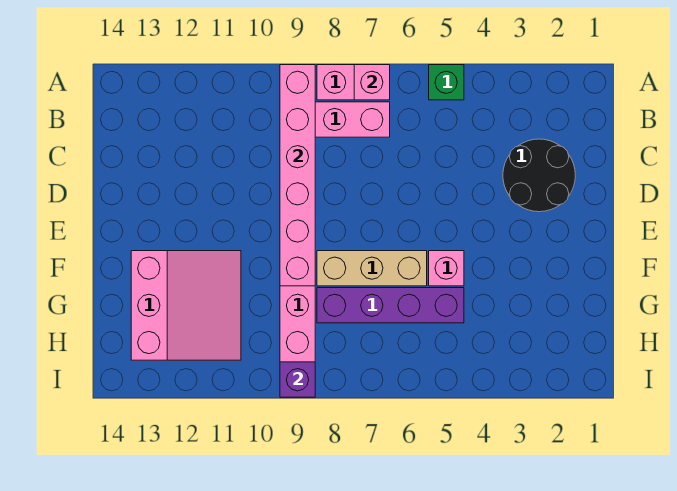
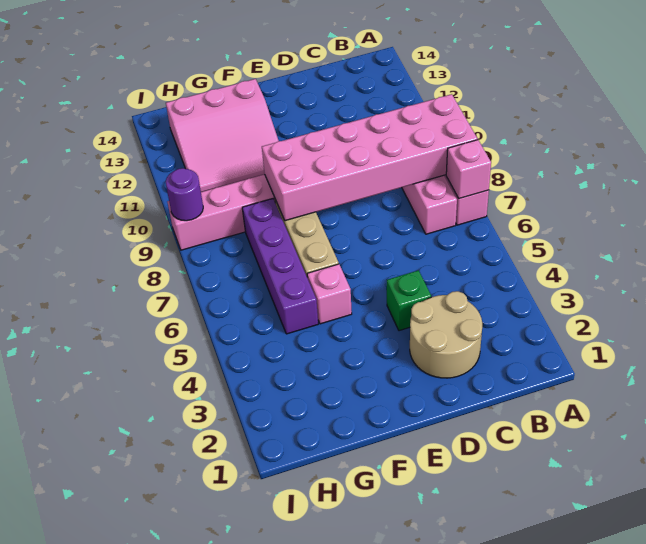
green brick A5 level 1 -> green brick D4 level 1
pink brick A9:F9 level 2 -> pink brick A8:F9 level 2
black round brick C2:D3 level 1 -> tan round brick C2:D3 level 1
purple brick I9 level 2 -> purple round brick I9 level 2

